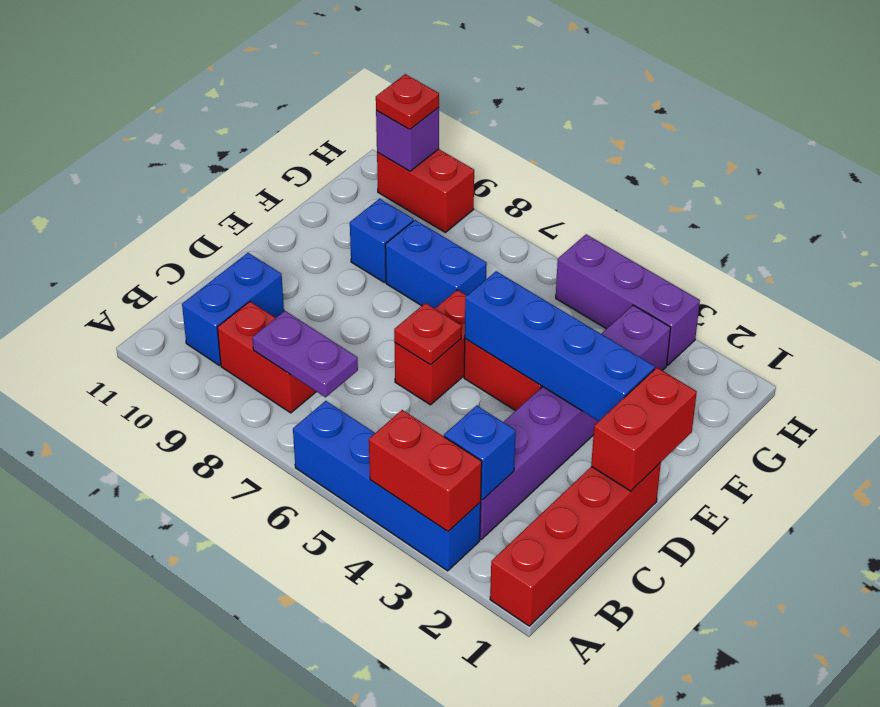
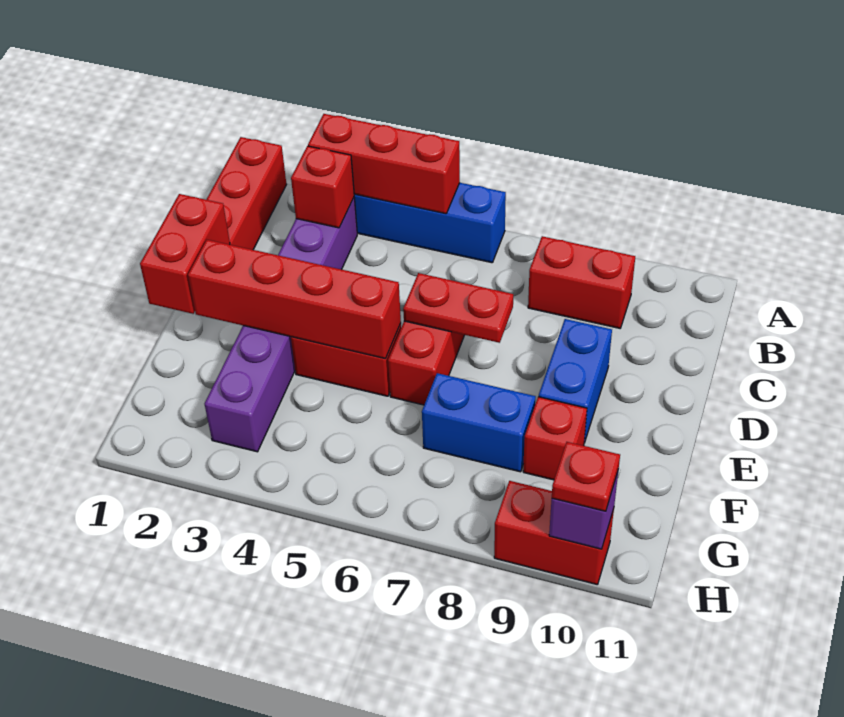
red brick A3:A4 level 2 -> red brick A3:A5 level 2
blue brick B3 level 2 -> red brick B3 level 2
purple plate B7:B8 level 2 -> none
blue brick B10:C10 level 1 -> blue brick D9:E9 level 1
red plate D6 level 2 -> red plate D6:D7 level 2
blue brick E2:E5 level 2 -> red brick E2:E5 level 2
blue brick F9 level 1 -> red brick F9 level 1
purple brick H3:H5 level 1 -> none

